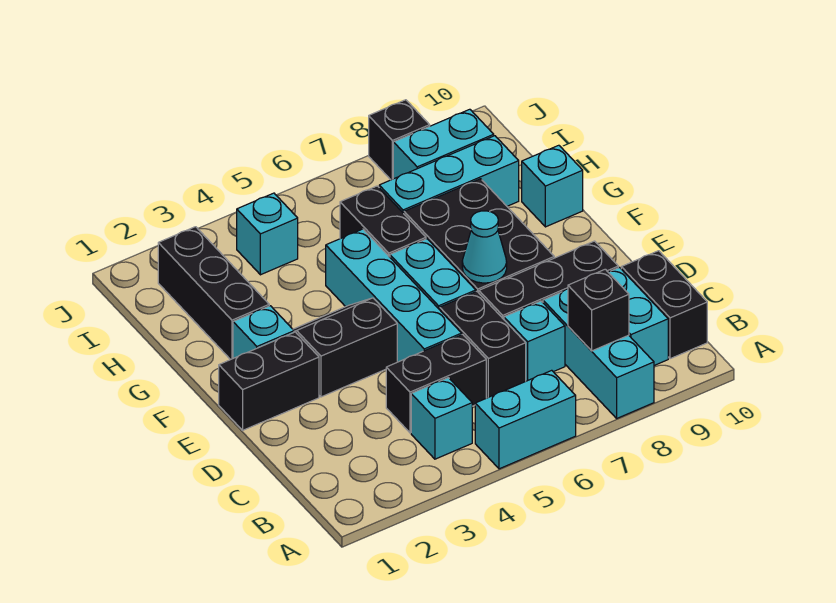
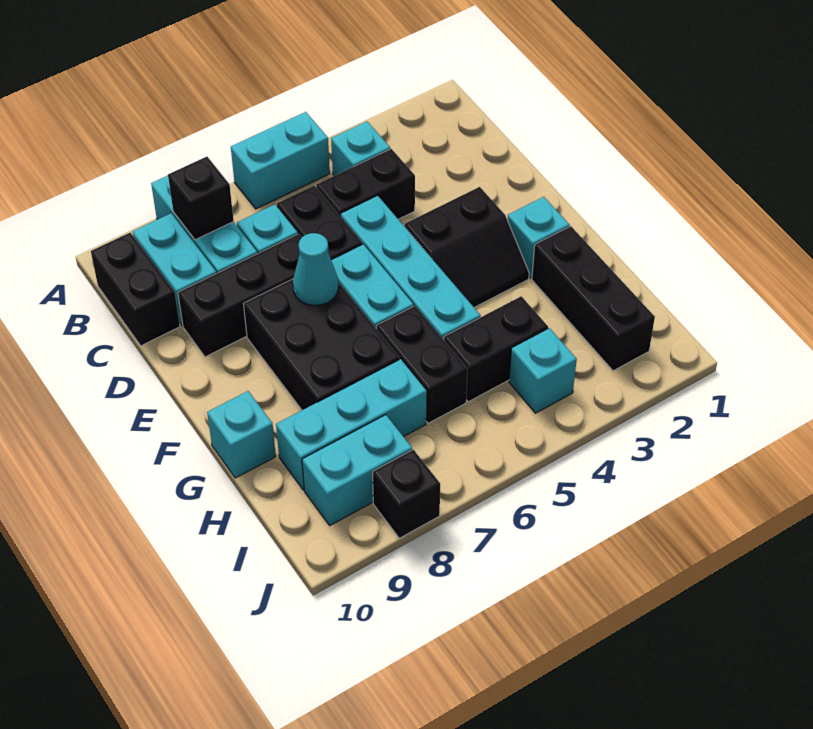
black brick E1:E2 level 1 -> black brick H4:H5 level 1

